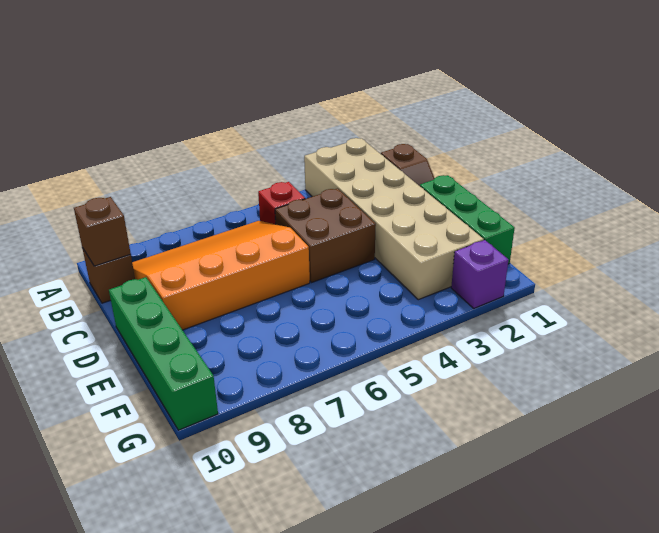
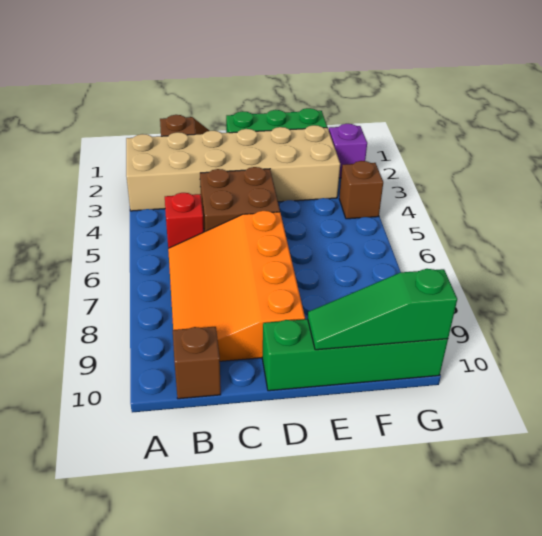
brown brick B10 level 2 -> brown brick G4 level 1
none -> green slope E10:G10 level 2 top G

